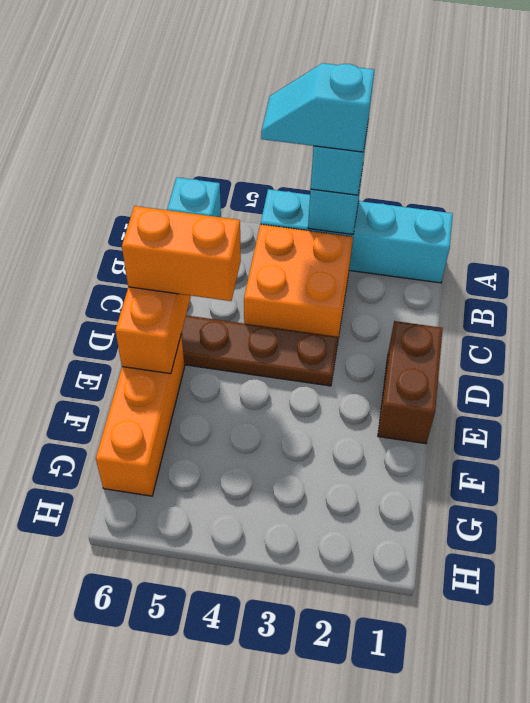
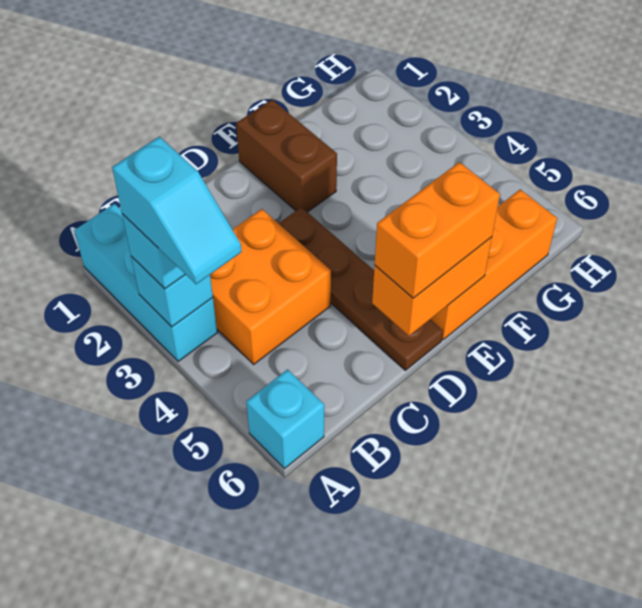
cyan brick A1:A4 level 1 -> cyan brick A1:A3 level 1
brown brick D1:E1 level 1 -> brown brick E1:E2 level 1
orange brick D5:D6 level 3 -> orange brick D6:E6 level 3

